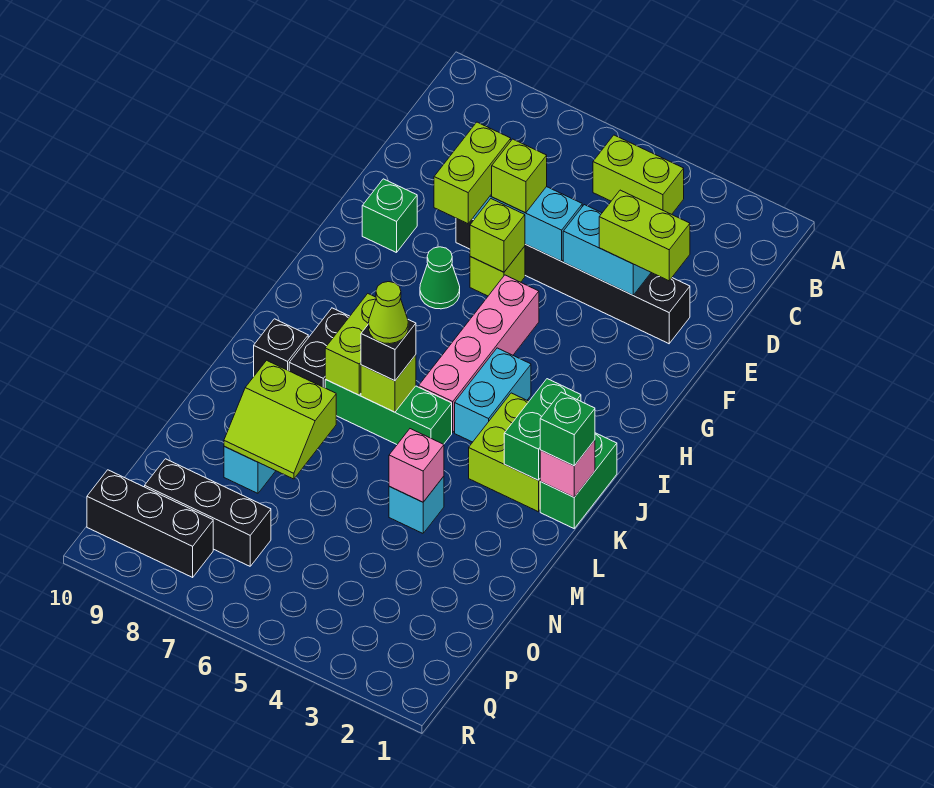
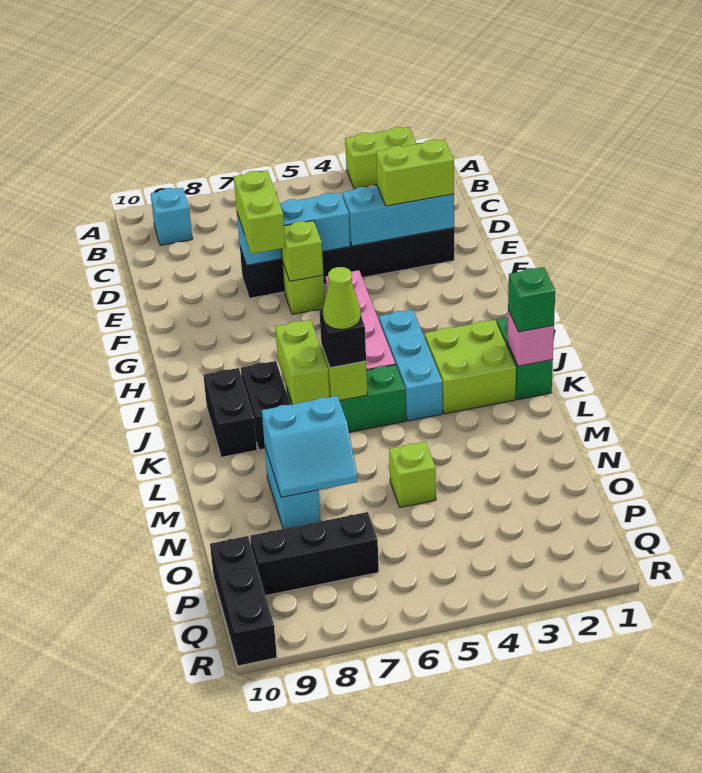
lime brick B4:B5 level 1 -> lime brick A2:A3 level 1
cyan brick E3:E4 level 2 -> cyan brick E2:E4 level 2
lime brick E6 level 3 -> lime brick N5 level 1
green brick F9 level 1 -> none
green cone G7 level 1 -> none
cyan brick I4:J4 level 1 -> cyan brick I4:K4 level 1
green brick J2:K2 level 2 -> none
black brick K9 level 1 -> black brick J9:K9 level 1
cyan brick M4 level 1 -> cyan brick B9 level 1
pink brick M4 level 2 -> none
lime slope M7:N8 level 2 top M -> cyan slope M7:N8 level 2 top M
black brick Q8:Q10 level 1 -> black brick P10:R10 level 1

